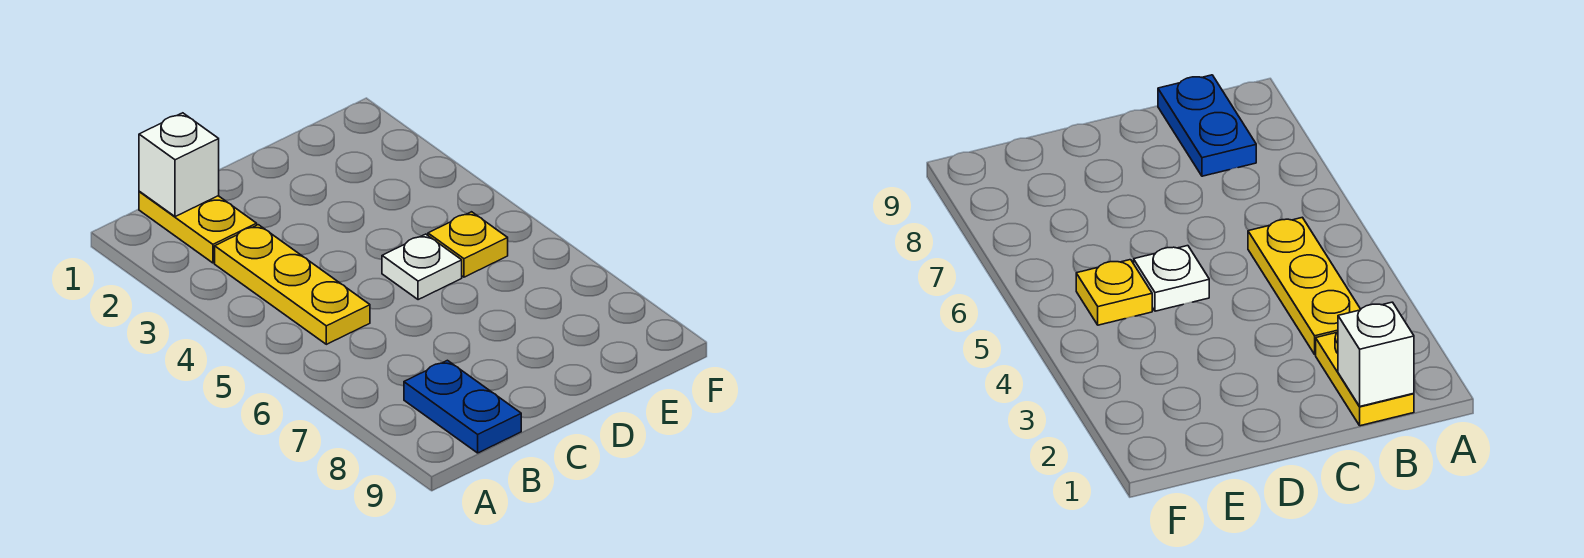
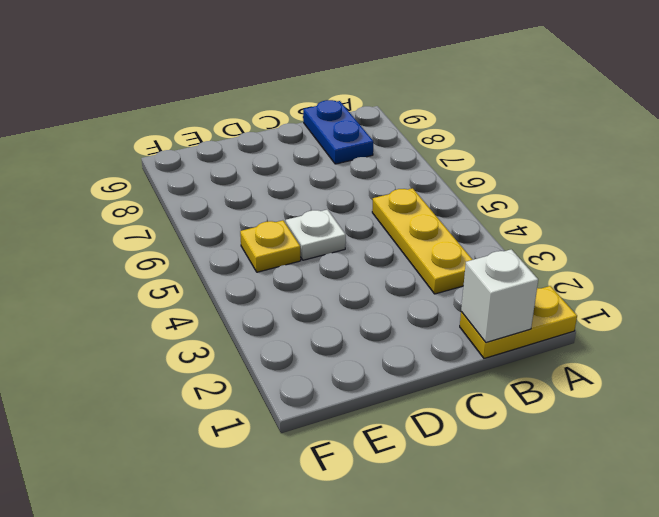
yellow plate B1:B2 level 1 -> yellow plate A1:B1 level 1

